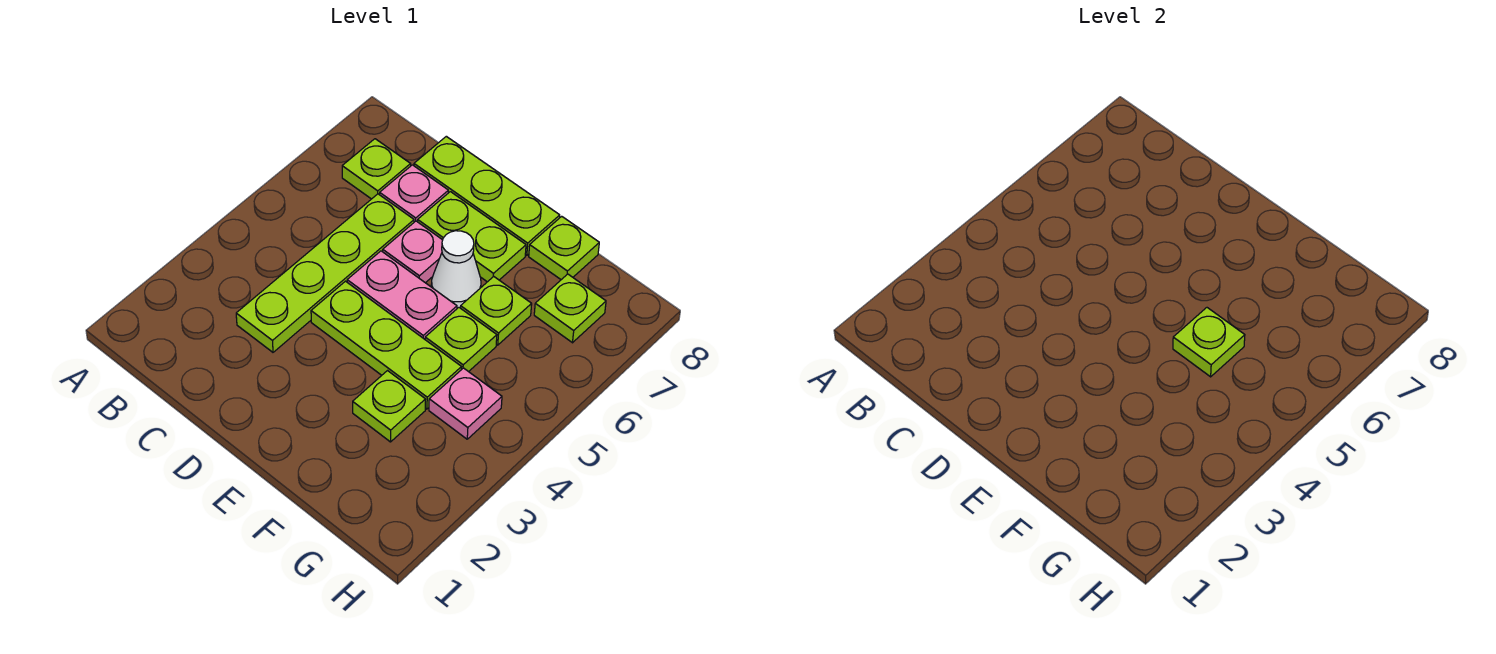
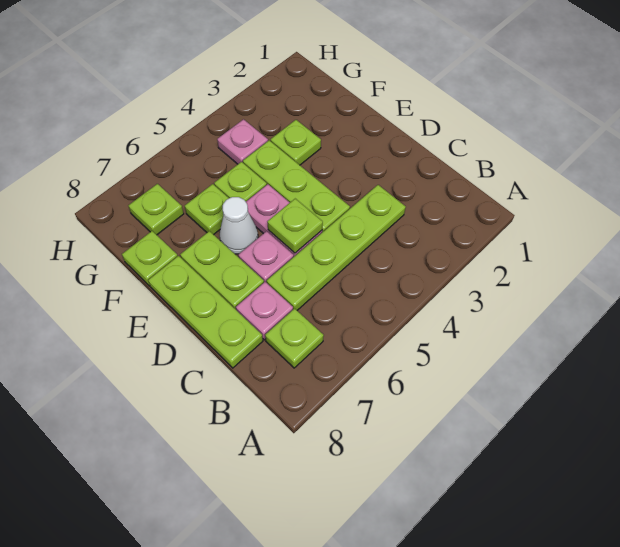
lime plate F5 level 2 -> lime plate D5 level 2

